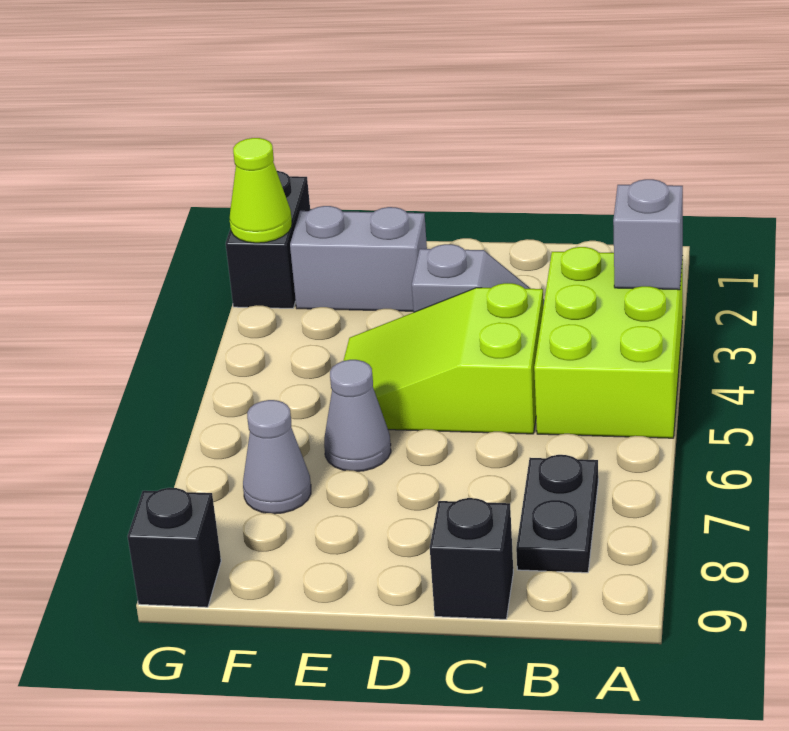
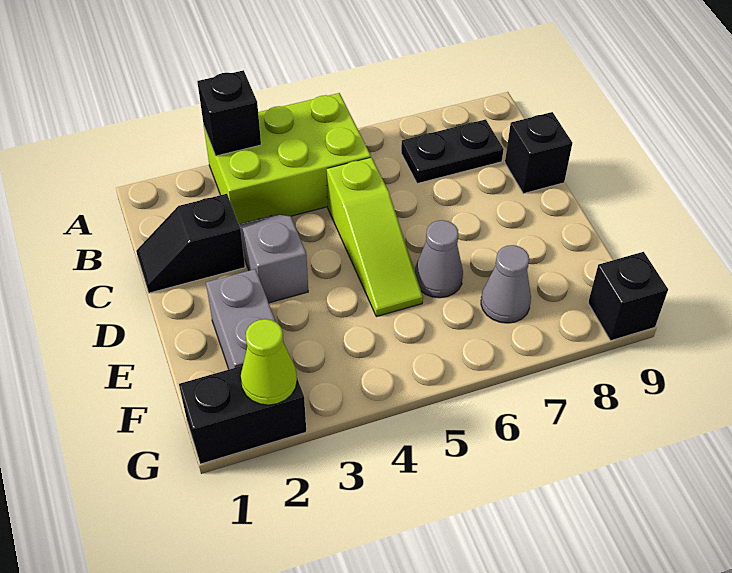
grey brick A3 level 2 -> black brick A3 level 2
none -> black slope C1:C2 level 1 top 2
lime slope C4:E5 level 1 top C -> lime slope C5:E5 level 1 top C

